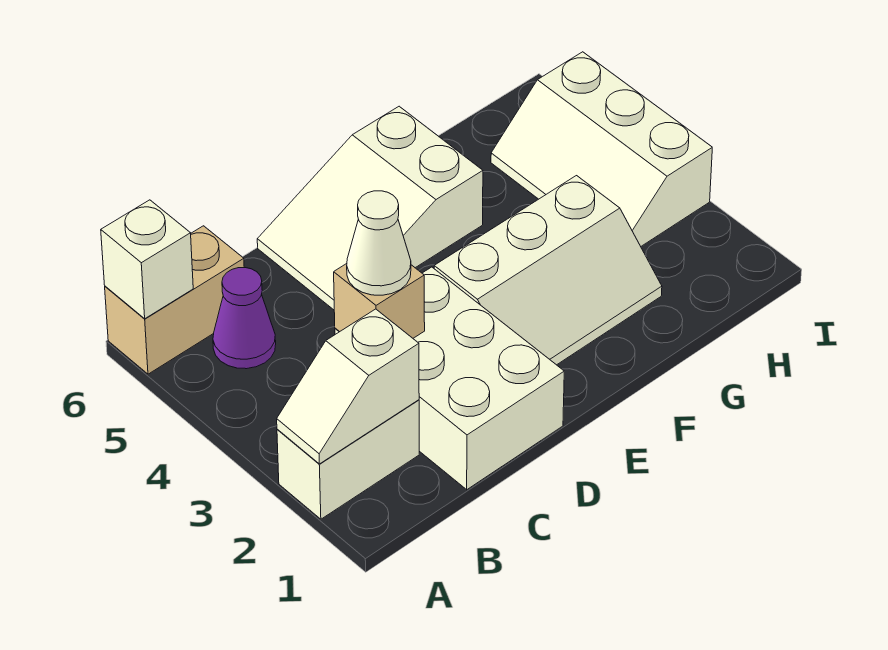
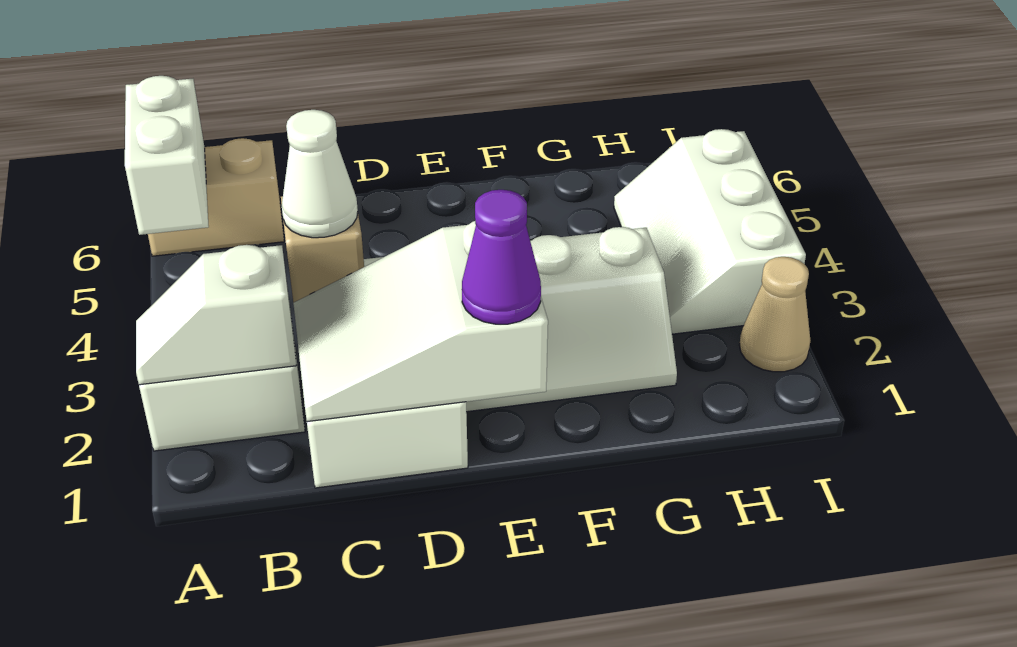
white brick A6 level 2 -> white brick A5:A6 level 2
purple cone B5 level 1 -> purple cone E1 level 3
white slope D5:F6 level 1 top F -> white slope C1:E2 level 2 top E
none -> tan cone I2 level 1

